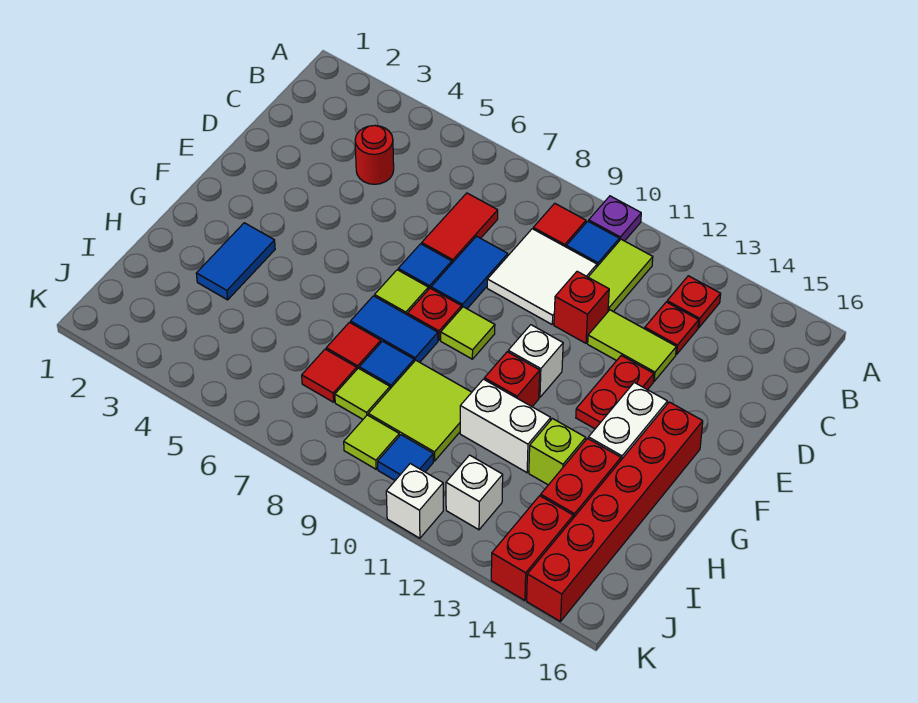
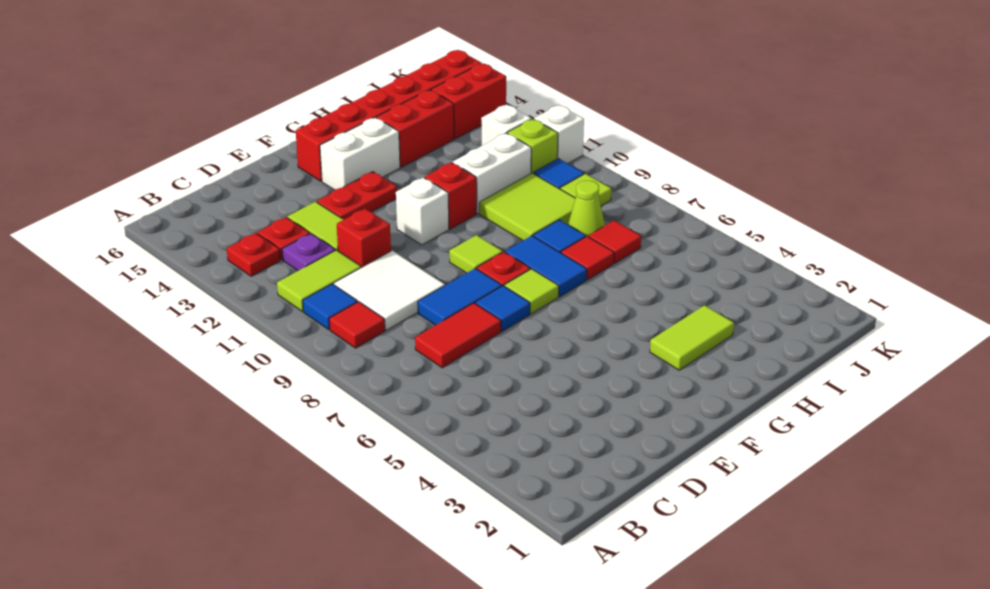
purple plate A10 level 1 -> purple plate C12 level 1
red round brick C4 level 1 -> none
blue tile G3:H3 level 1 -> lime tile G3:H3 level 1
white brick H11:H12 level 1 -> white brick H11:I11 level 1
lime brick H13 level 1 -> lime brick J11 level 1
lime tile I8 level 1 -> lime cone I8 level 1

